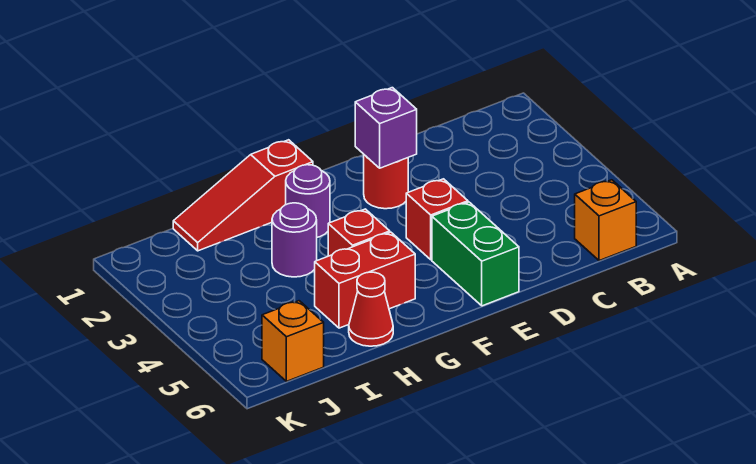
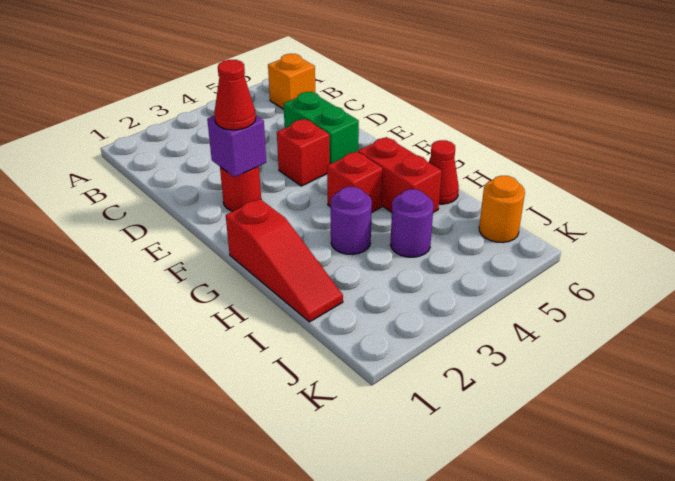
none -> red cone E2 level 3
green brick E5:E6 level 1 -> green brick D5:E5 level 1
purple round brick G2 level 1 -> purple round brick I4 level 1
orange brick J6 level 1 -> orange round brick J6 level 1

